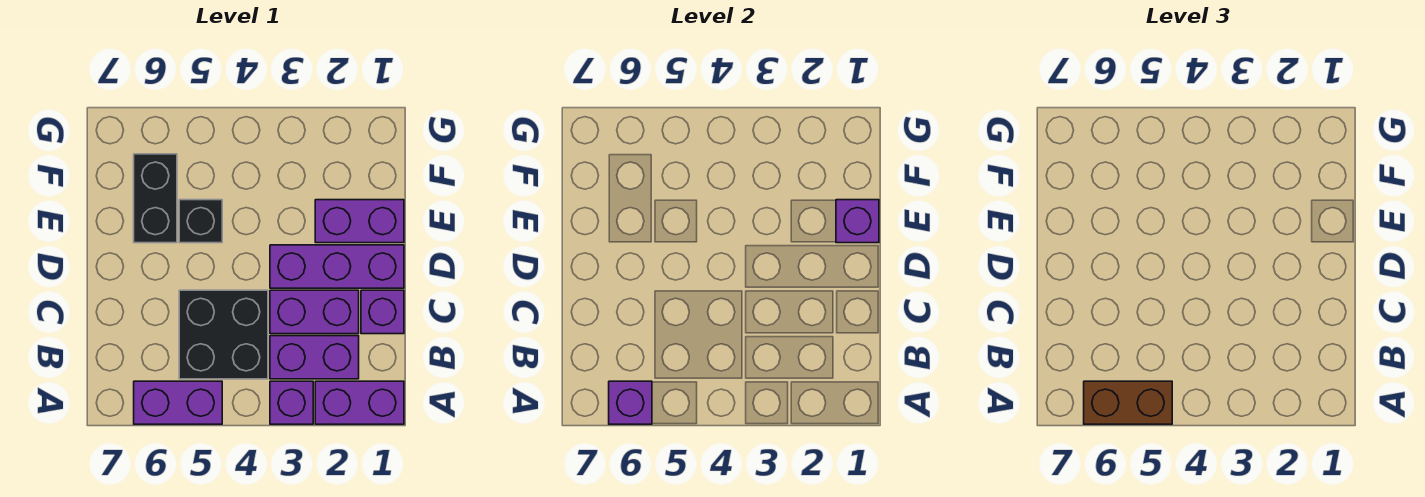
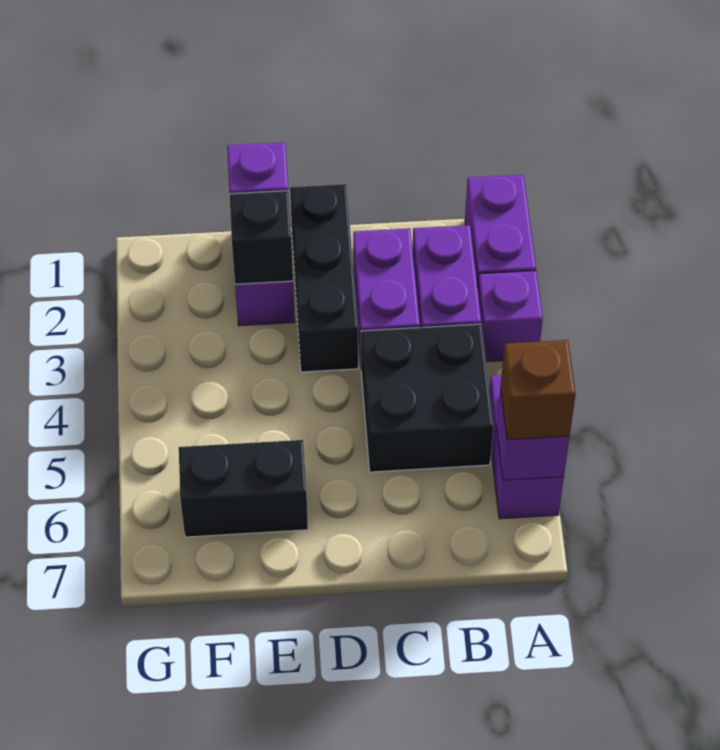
brown brick A5:A6 level 3 -> brown brick A6 level 3
purple brick C1 level 1 -> none
purple brick D1:D3 level 1 -> black brick D1:D3 level 1
black brick E5 level 1 -> black brick E2 level 2

